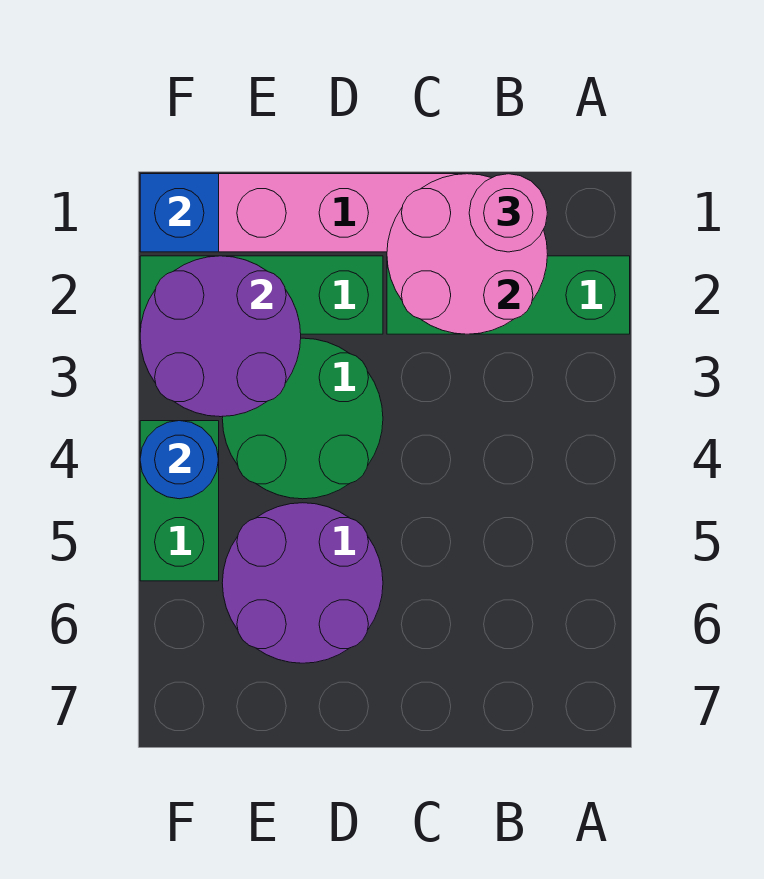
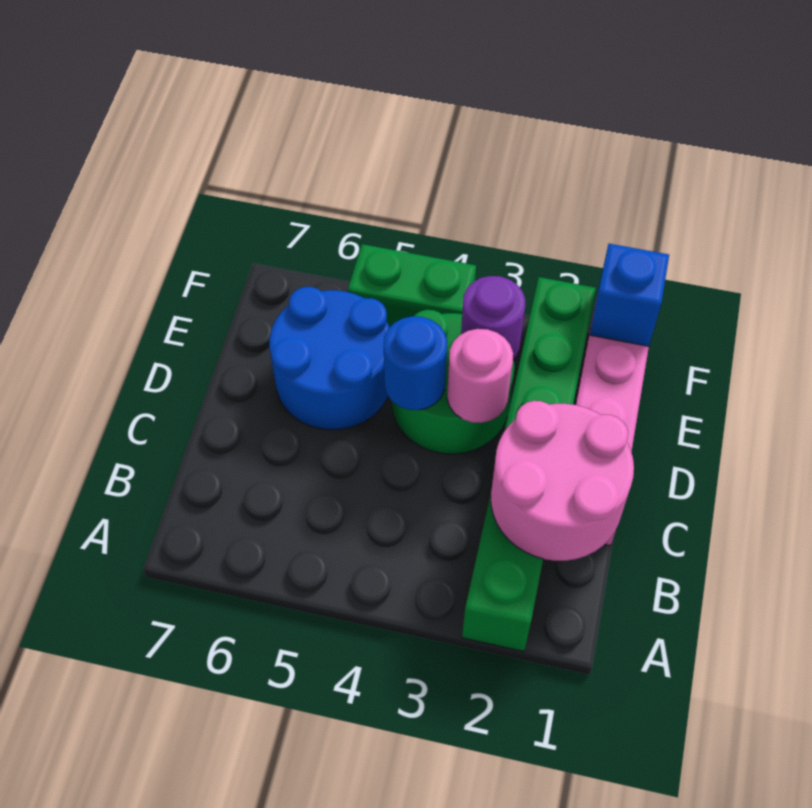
pink round brick B1 level 3 -> pink round brick D3 level 2
purple round brick D5:E6 level 1 -> blue round brick D5:E6 level 1
purple round brick E2:F3 level 2 -> purple round brick E3 level 2
blue round brick F4 level 2 -> blue round brick D4 level 2

